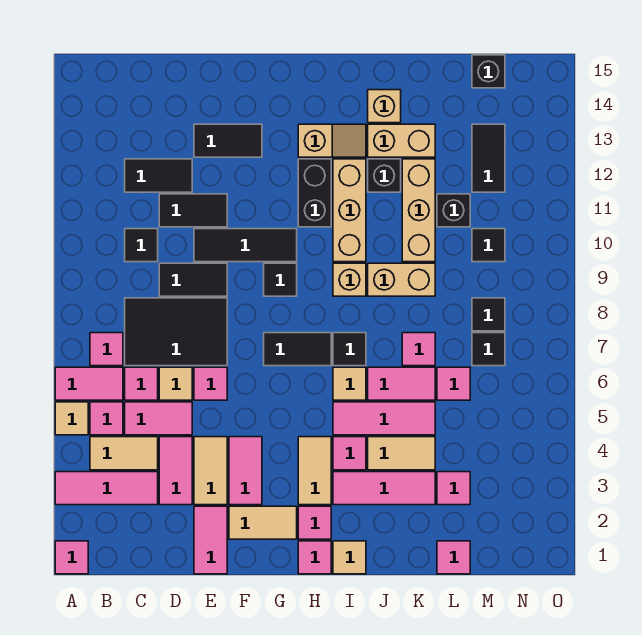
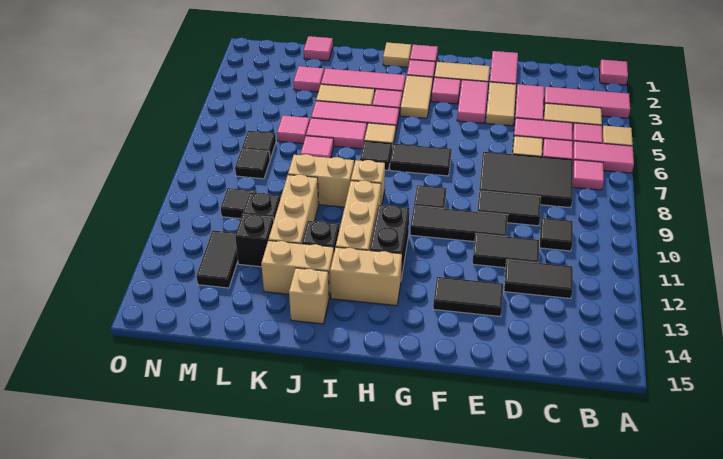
pink tile E6 level 1 -> pink tile G3 level 1
tan slope H13:I13 level 1 top H -> tan brick H13:I13 level 1
black brick M15 level 1 -> black brick L12 level 1

